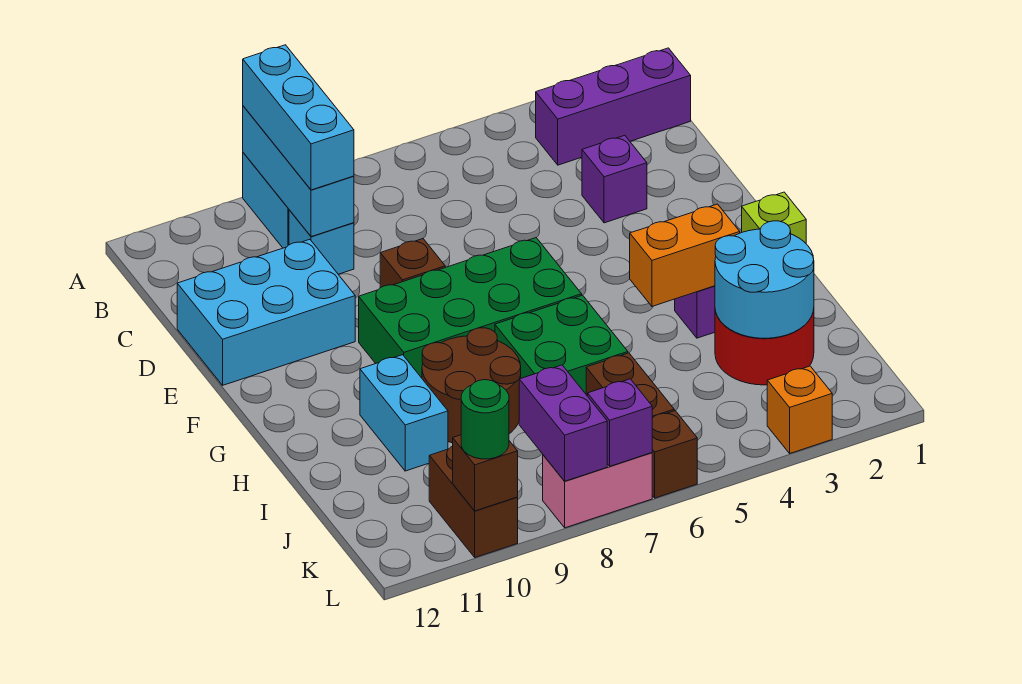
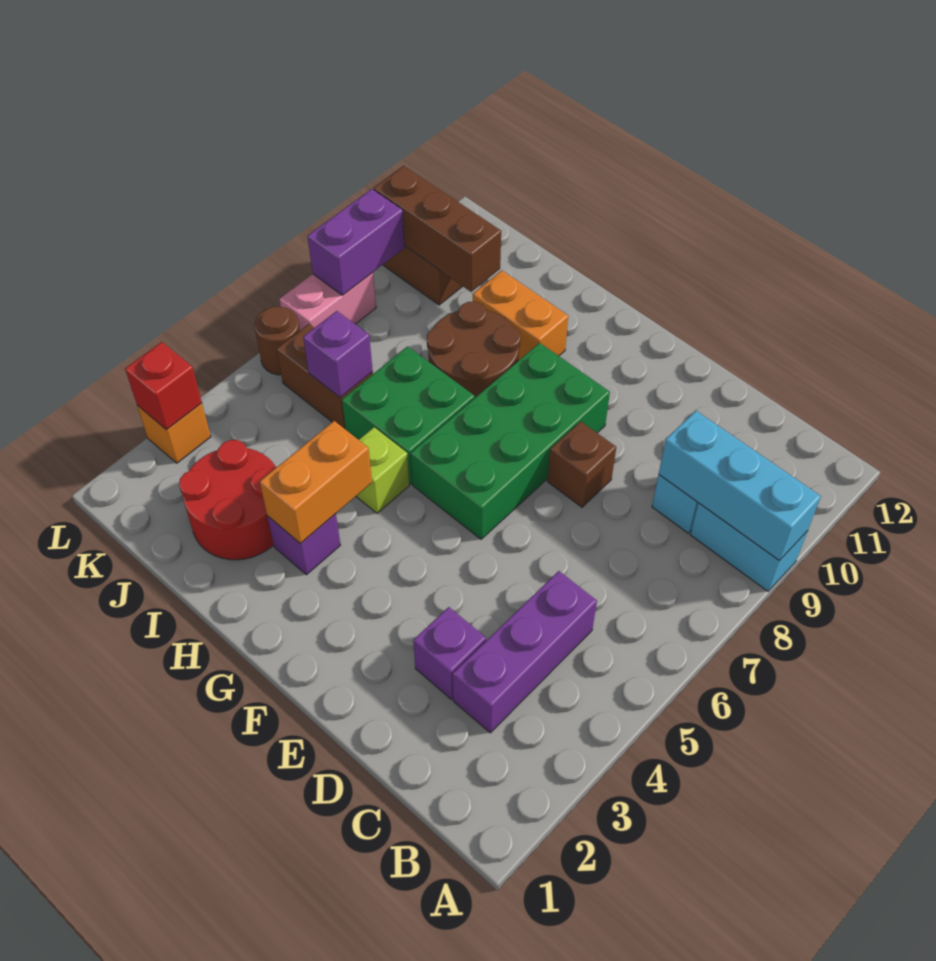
cyan brick A9:C9 level 3 -> none
purple brick B1:B3 level 1 -> purple brick C3:C5 level 1
cyan brick D10:E12 level 1 -> none
lime brick G1 level 1 -> lime brick H5 level 1
cyan brick H10:I10 level 1 -> orange brick H10:I10 level 1
cyan round brick I2:J3 level 2 -> none
purple brick K8:L8 level 2 -> purple brick L8:L9 level 2
none -> red brick L3 level 2
brown brick L6 level 1 -> brown round brick L6 level 1
purple brick L7 level 2 -> purple brick J6 level 2
brown brick L10 level 2 -> brown brick J10:L10 level 2
green round brick L10 level 3 -> none

